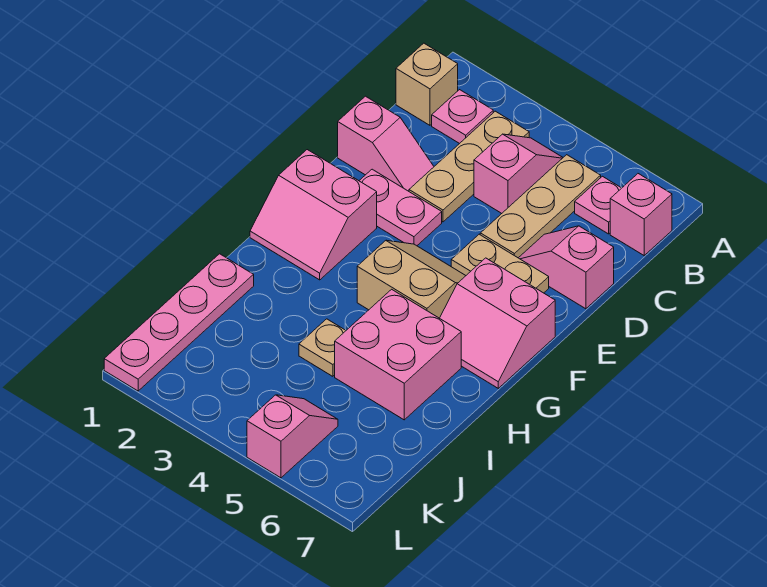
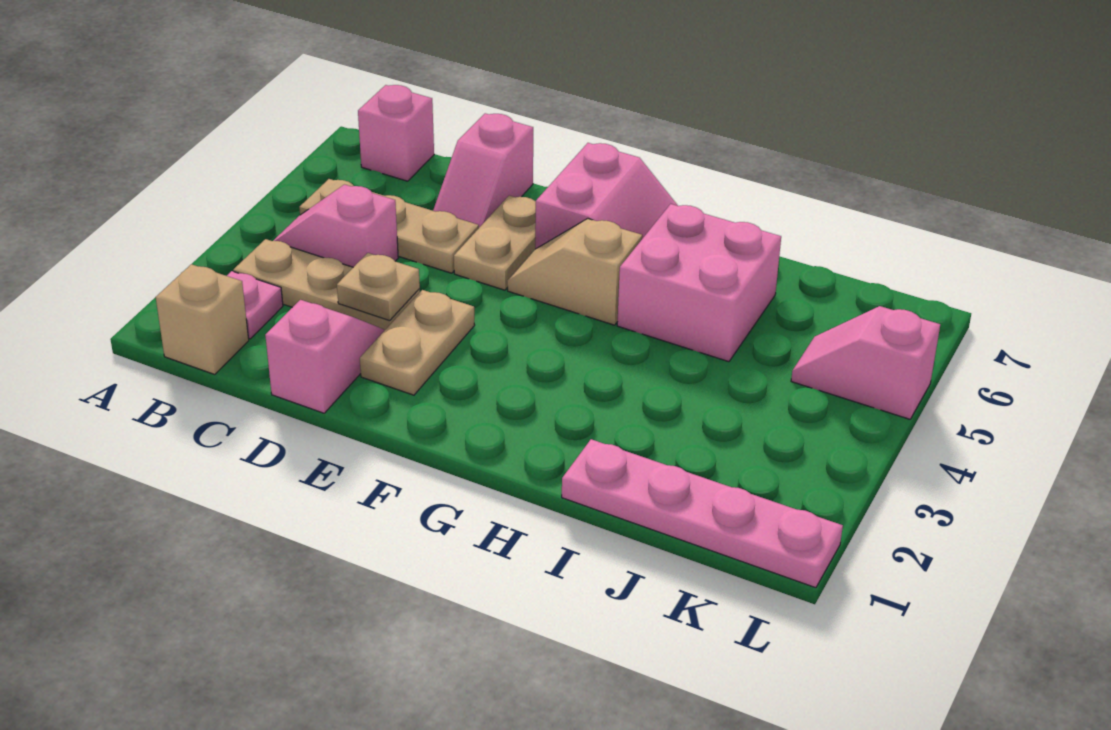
pink plate B6 level 1 -> none
pink plate E2:E3 level 1 -> tan plate E2:E3 level 1
pink slope F1:G2 level 1 top F -> none
tan slope F4:G5 level 1 top G -> tan slope F5:G5 level 1 top G
tan plate I4 level 1 -> tan plate D3 level 2

